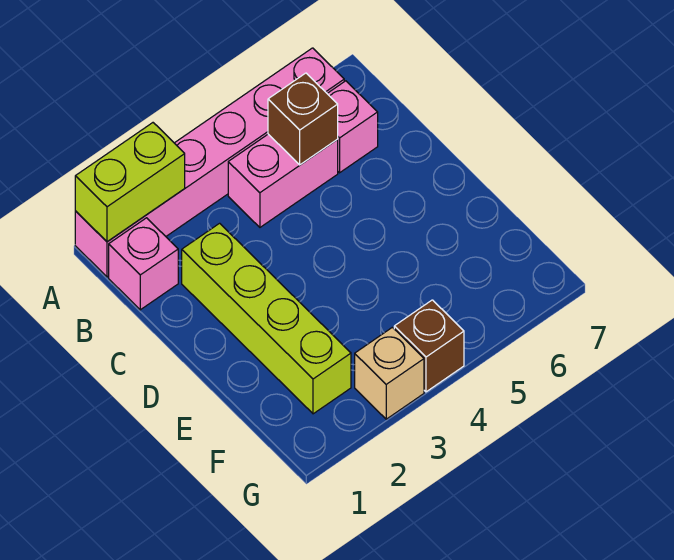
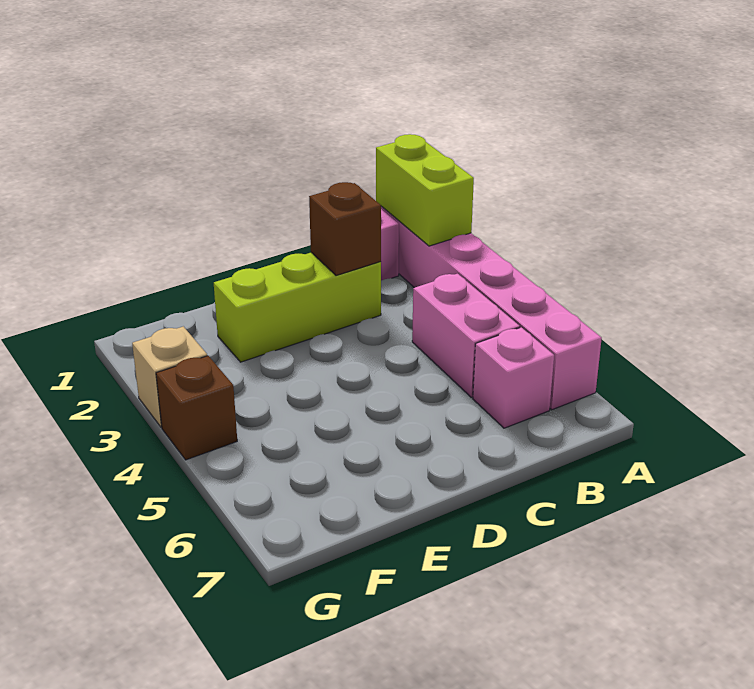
brown brick B5 level 2 -> brown brick C2 level 2
lime brick C2:F2 level 1 -> lime brick C2:E2 level 1

